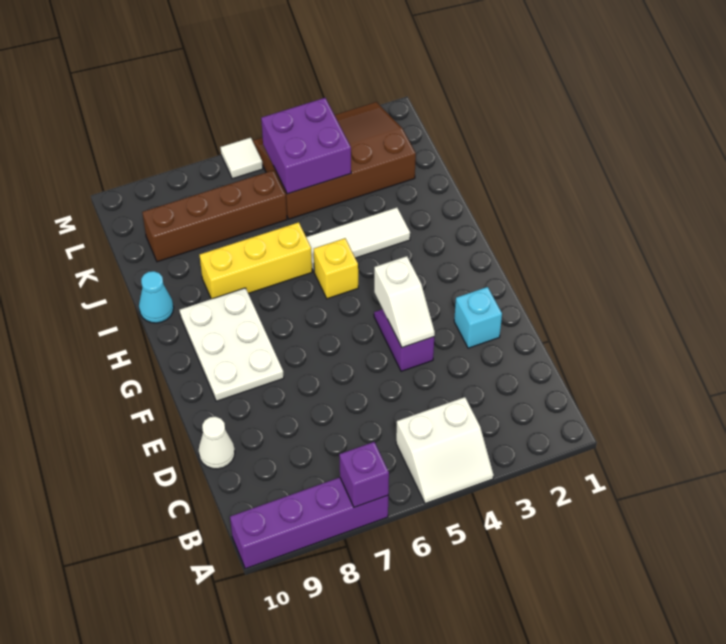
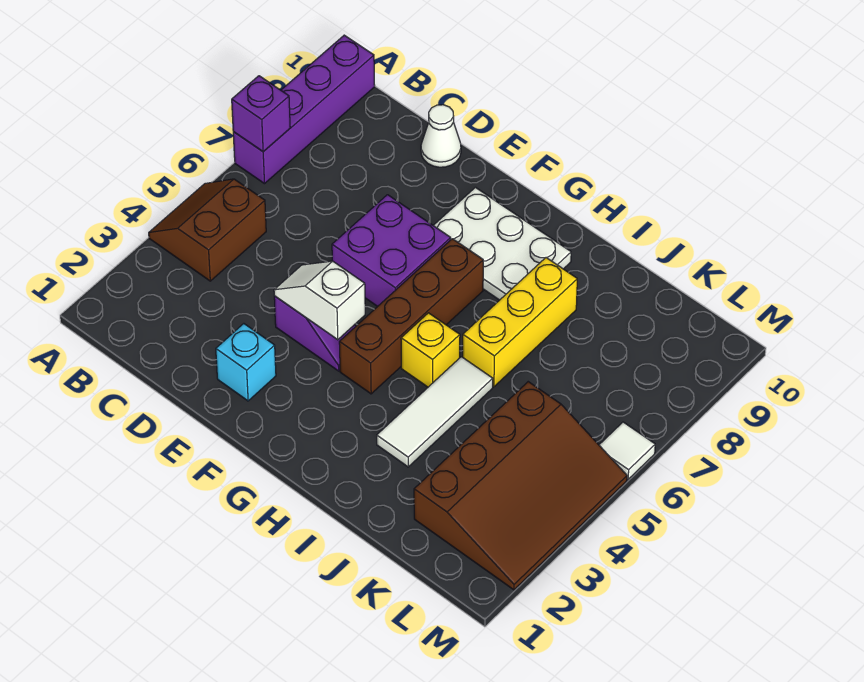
white slope A4:B5 level 1 top B -> brown slope A4:B5 level 1 top B
cyan cone I10 level 1 -> none
purple brick K4:L5 level 2 -> purple brick E6:F7 level 1
brown brick K6:K9 level 1 -> brown brick G4:G7 level 1

